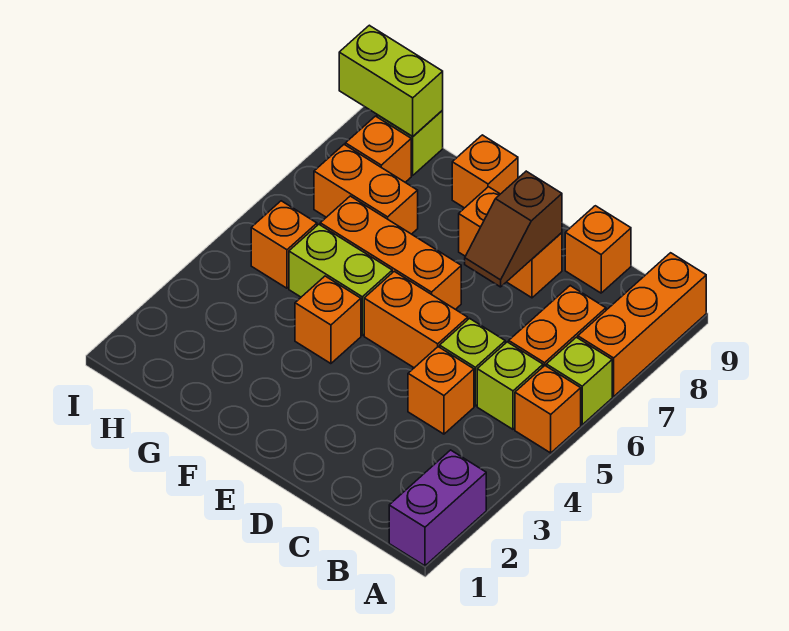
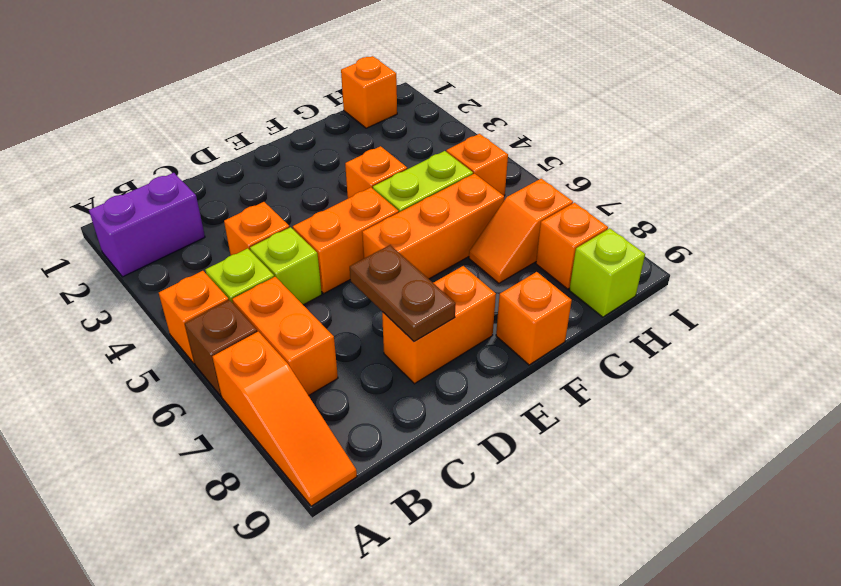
purple brick A1:A2 level 1 -> purple brick A2:B2 level 1
lime brick A6 level 1 -> brown brick A6 level 1
orange brick A7:A9 level 1 -> orange slope A7:A9 level 1 top 7
orange brick C9 level 1 -> orange brick H1 level 1
brown slope D7:D8 level 2 top 8 -> brown plate D7:D8 level 2
orange brick G7:H7 level 1 -> orange slope G7:H7 level 1 top H
lime brick H9:I9 level 2 -> none

